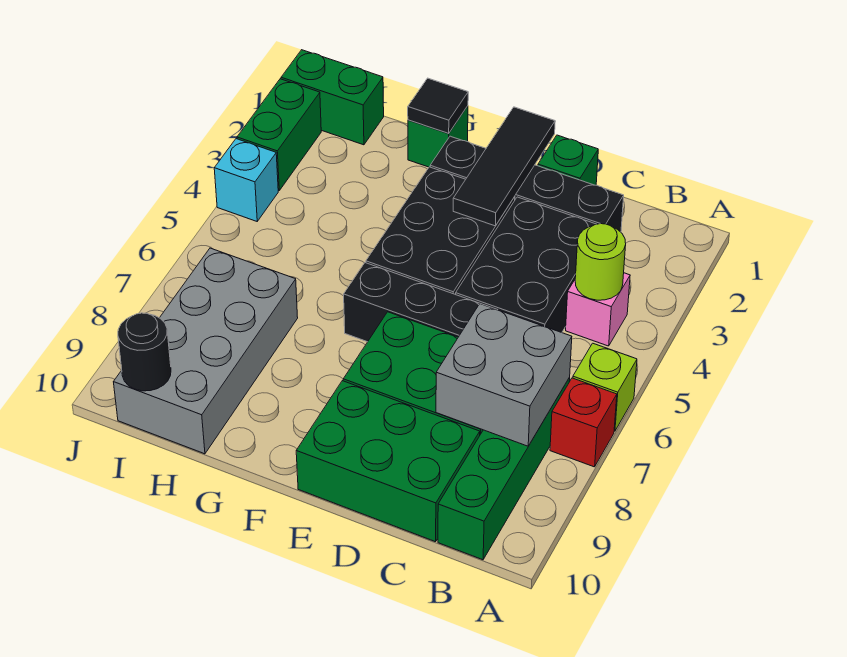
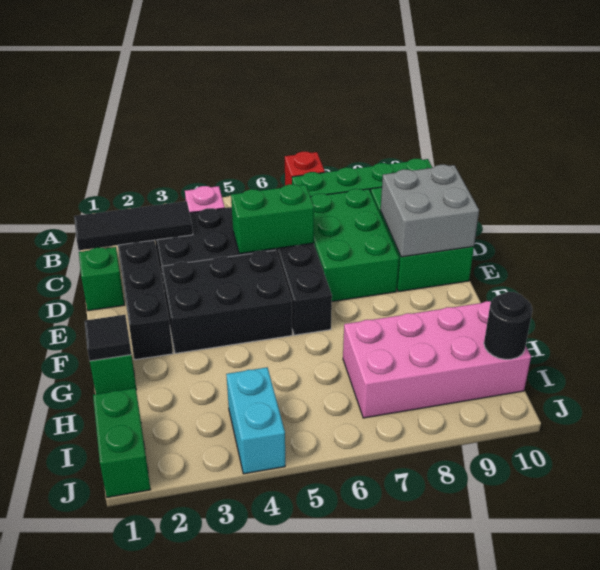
lime brick A6 level 1 -> none
lime round brick B4 level 2 -> none
grey brick B7:C8 level 2 -> grey brick D9:E10 level 2
black tile E1:E3 level 2 -> black tile C1:C3 level 2
grey brick H7:I10 level 1 -> pink brick H7:I10 level 1
green brick J2:J3 level 1 -> green brick D5:D6 level 2
cyan brick J4 level 1 -> cyan brick I4:J4 level 1

